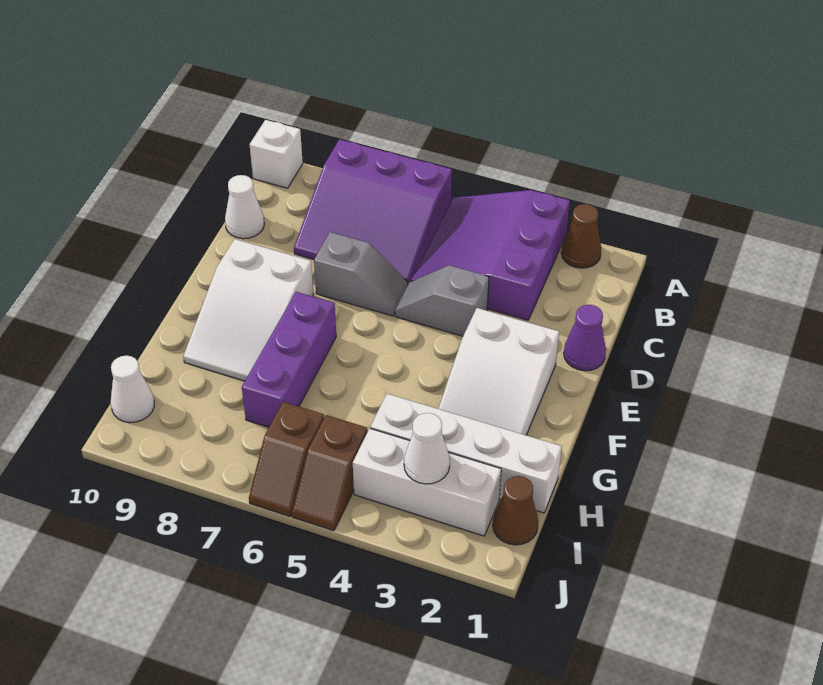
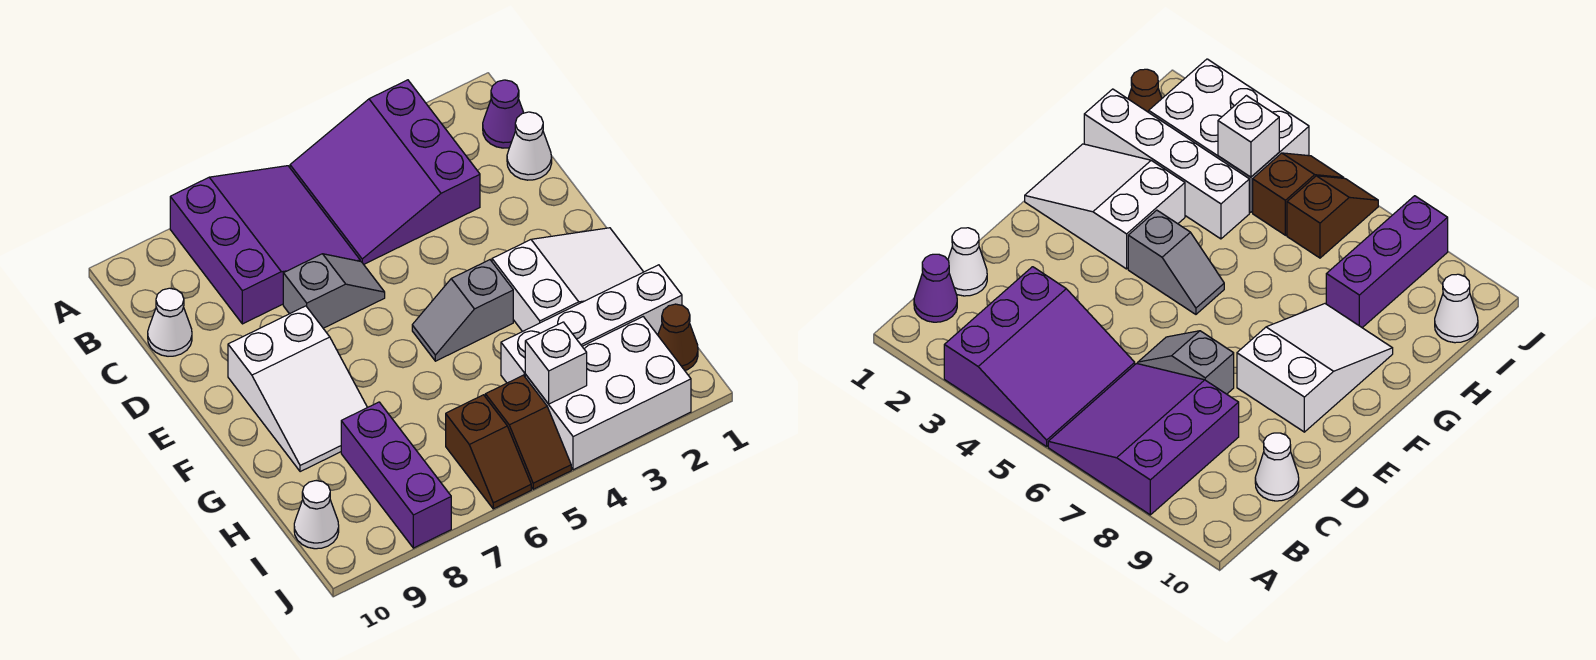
brown cone A2 level 1 -> none
purple slope A6:C8 level 1 top A -> purple slope A6:C8 level 1 top 8
white brick A10 level 1 -> white brick I4 level 2
purple cone D1 level 1 -> purple cone B1 level 1
grey slope D4:D5 level 1 top 4 -> grey slope F4:F5 level 1 top 4
white slope E2:G3 level 1 top E -> white slope F1:G3 level 1 top 3
purple brick F7:H7 level 1 -> purple brick H8:J8 level 1
white brick I2:I4 level 1 -> white brick I2:J4 level 1
white cone I3 level 2 -> white cone C1 level 1

